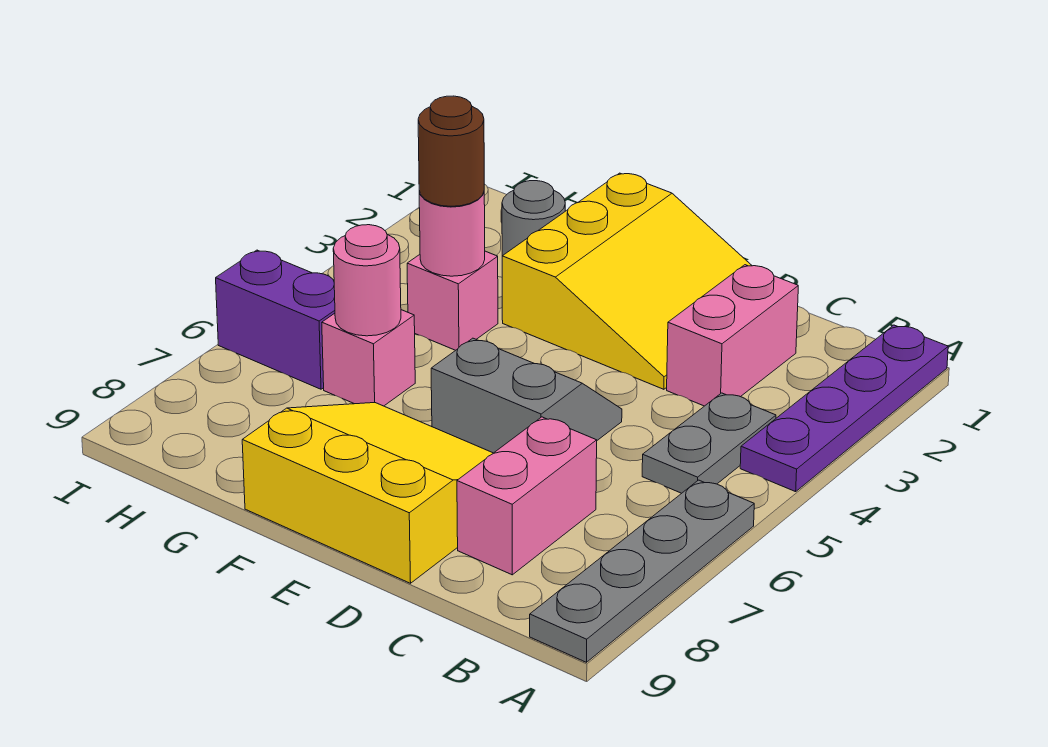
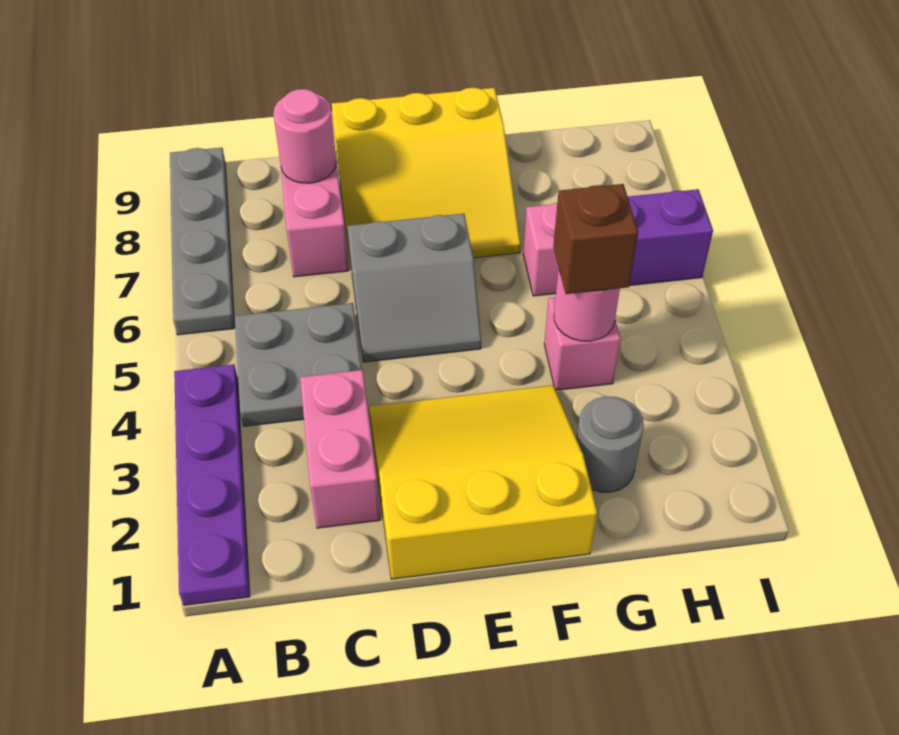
grey plate B4:B5 level 1 -> grey plate B4:C5 level 1
yellow slope D1:F3 level 1 top F -> yellow slope D1:F3 level 1 top 1
brown round brick G4 level 3 -> brown brick G4 level 3
pink round brick G6 level 2 -> pink round brick C8 level 2

